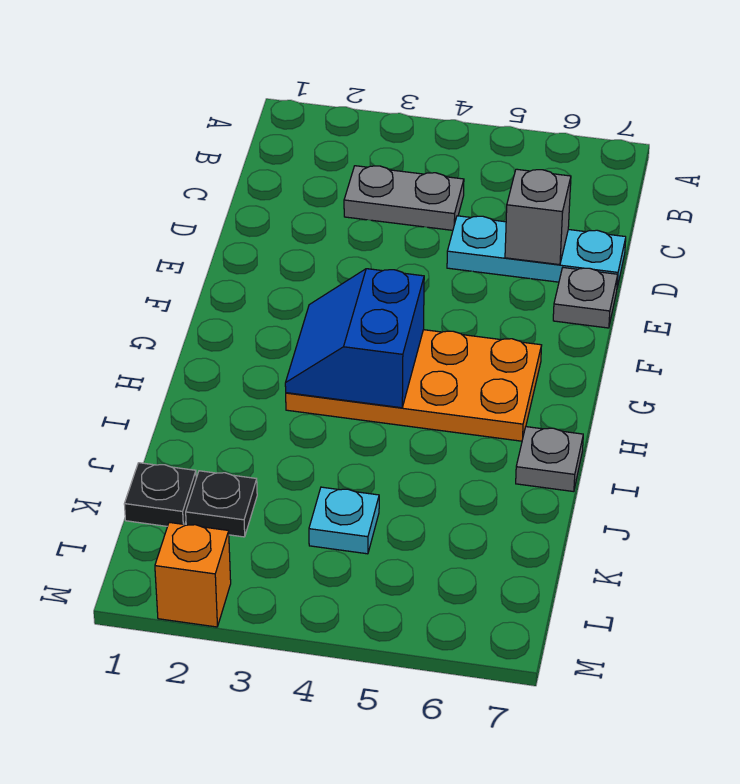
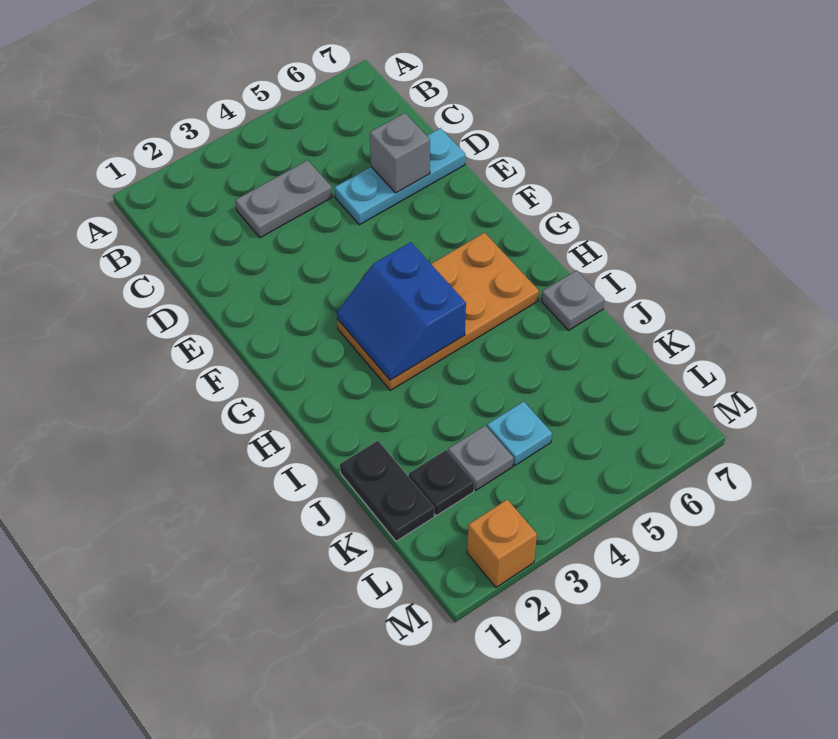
grey plate E7 level 1 -> grey plate K3 level 1
black plate K1 level 1 -> black plate J1:K1 level 1

